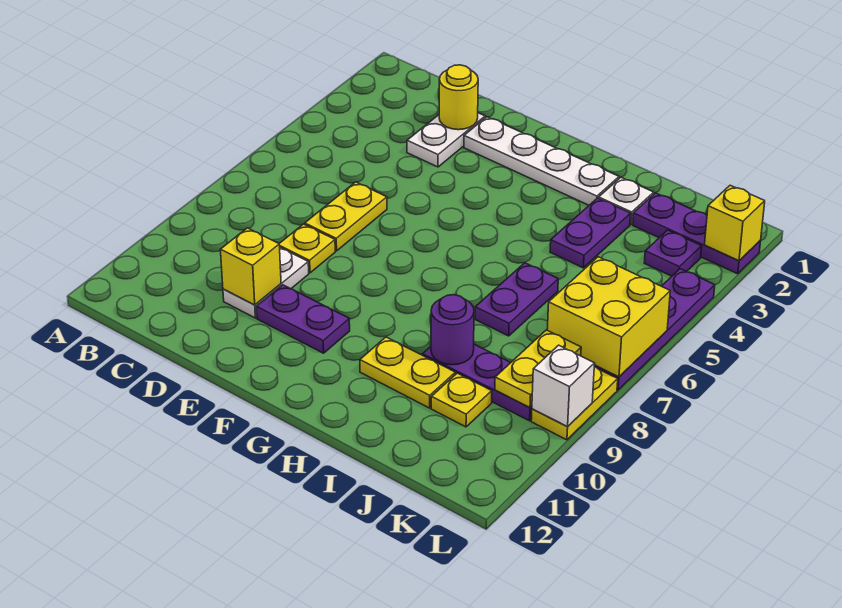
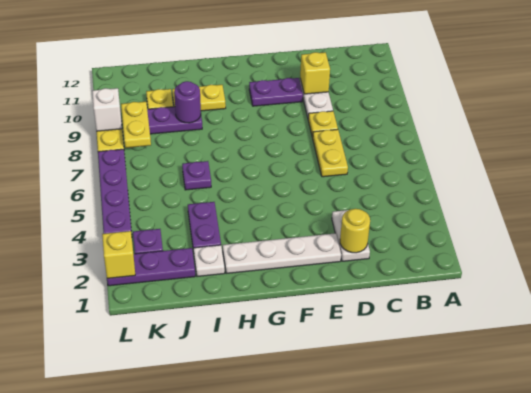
purple plate I6:I7 level 1 -> purple plate I6 level 1
yellow brick K6:L7 level 2 -> none

